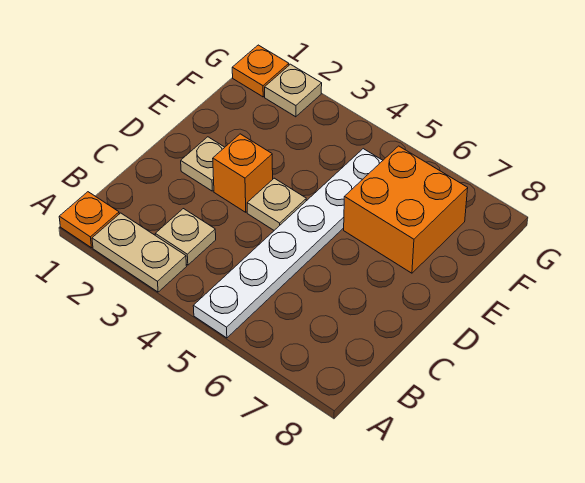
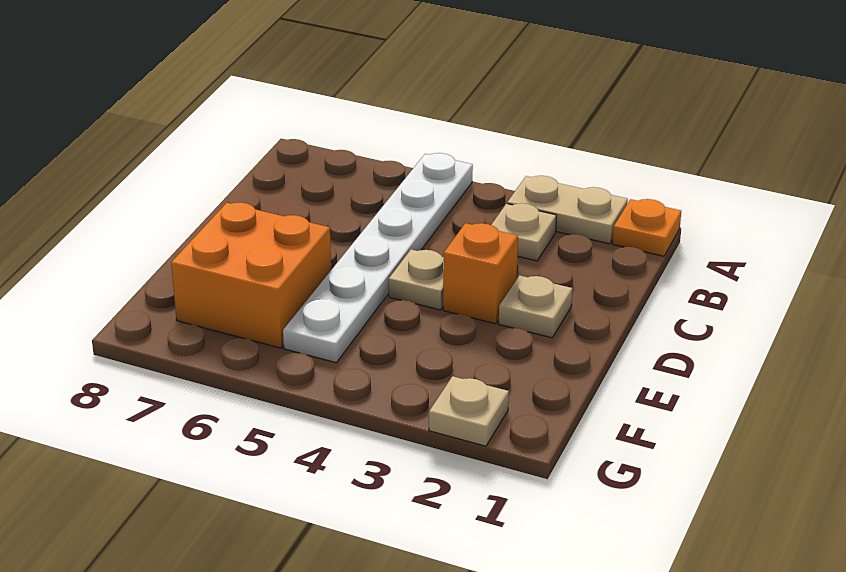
orange plate G1 level 1 -> none

